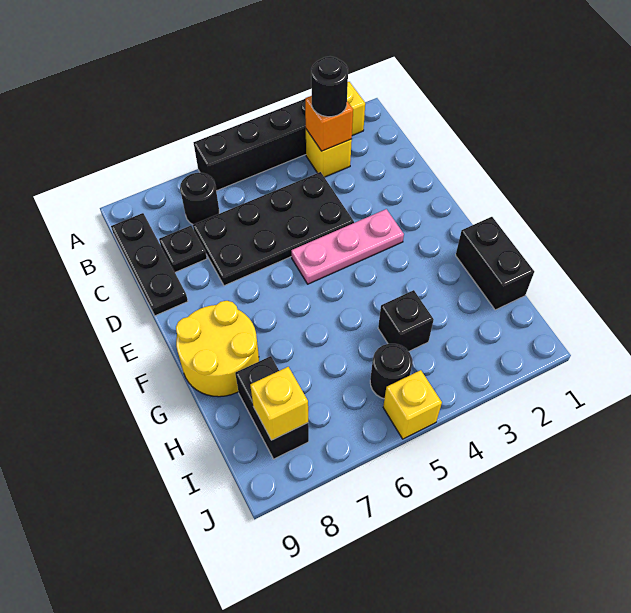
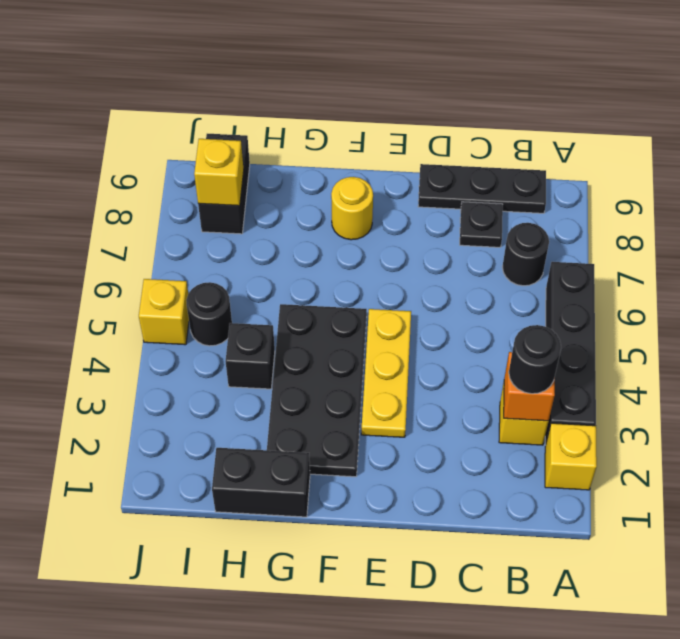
black plate C4:D7 level 1 -> black plate F2:G5 level 1
pink plate E3:E5 level 1 -> yellow plate E3:E5 level 1
yellow round brick F8:G9 level 1 -> yellow round brick F8 level 1
black brick H8:I8 level 1 -> black brick I8:I9 level 1

